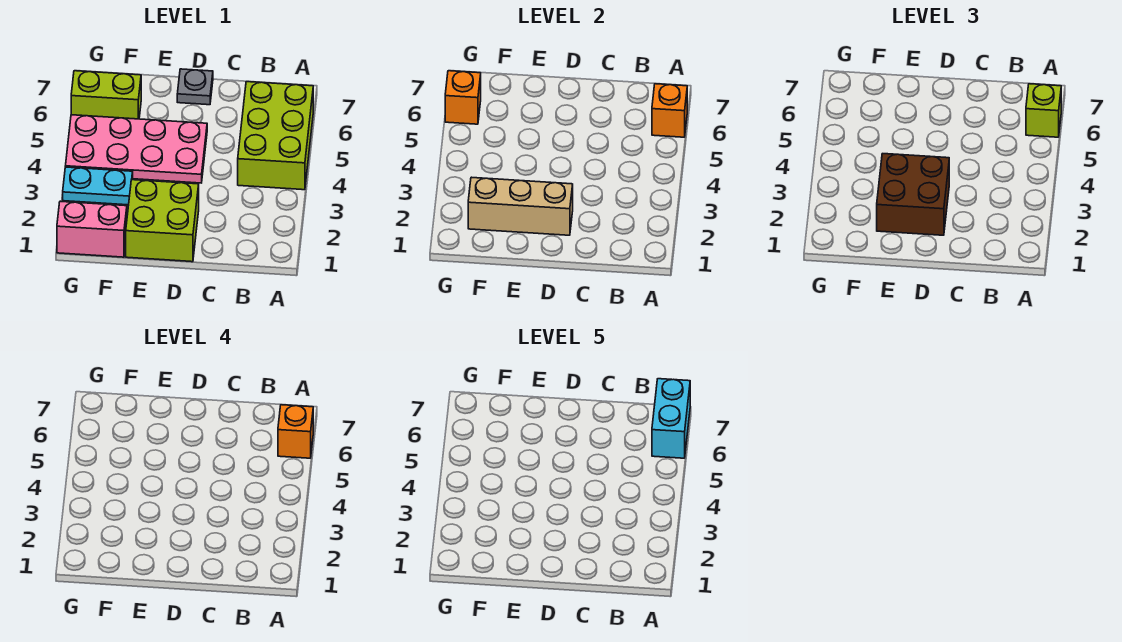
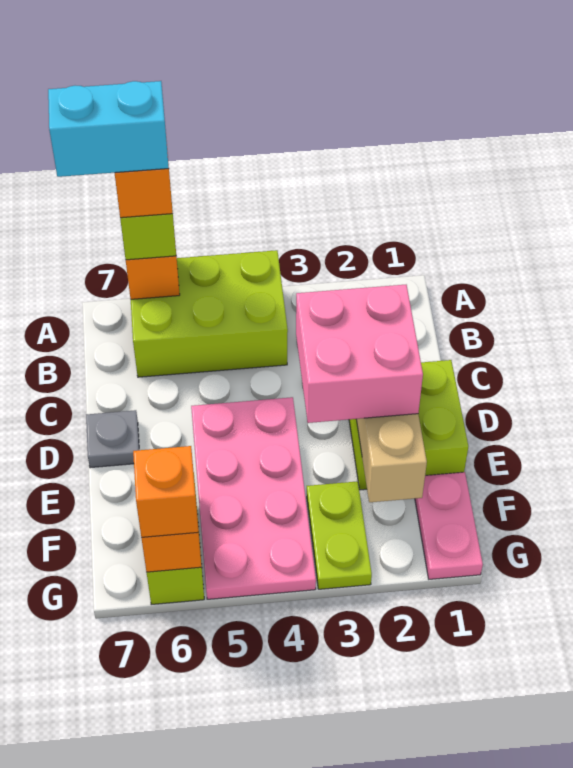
brown brick D2:E3 level 3 -> pink brick D2:E3 level 3
pink brick F1:G1 level 1 -> pink plate F1:G1 level 1
cyan plate F3:G3 level 1 -> lime plate F3:G3 level 1
none -> orange brick G6 level 3

